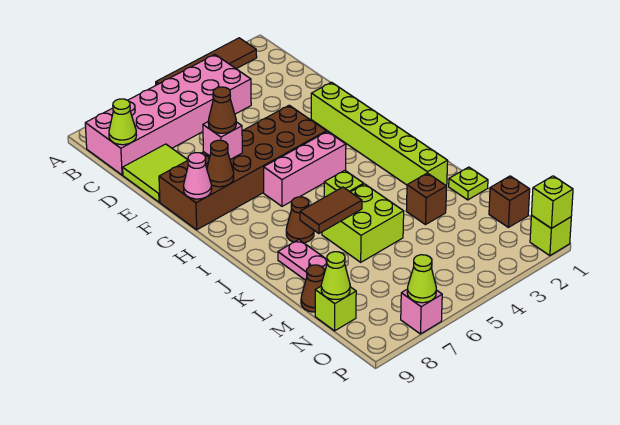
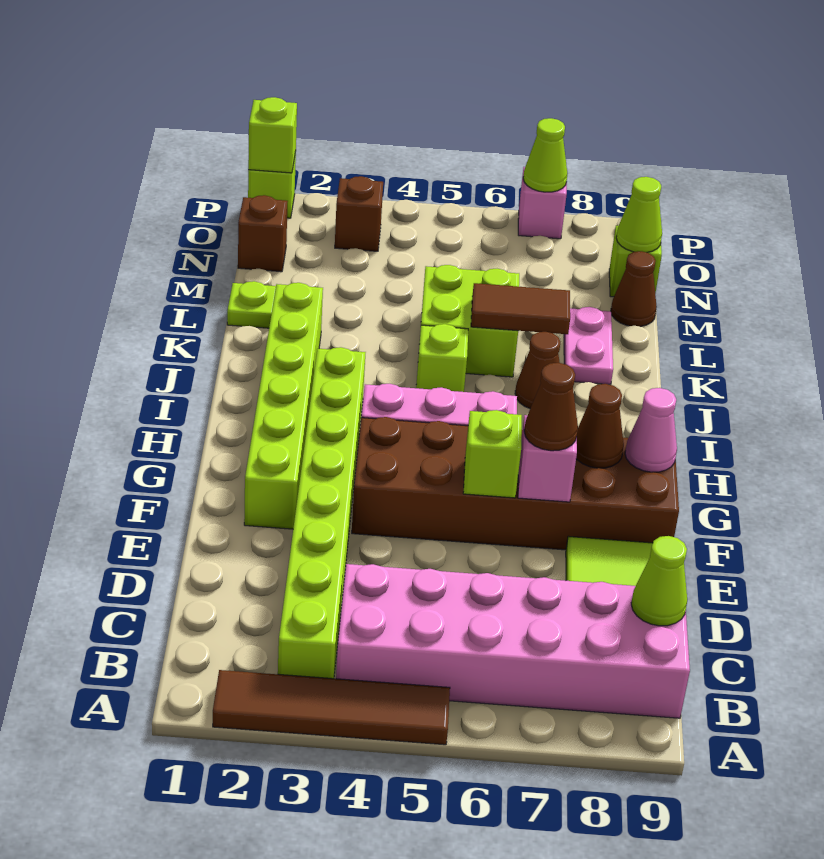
none -> lime brick B3:I3 level 1
none -> lime brick F6 level 2
brown brick L3 level 1 -> brown brick O3 level 1

